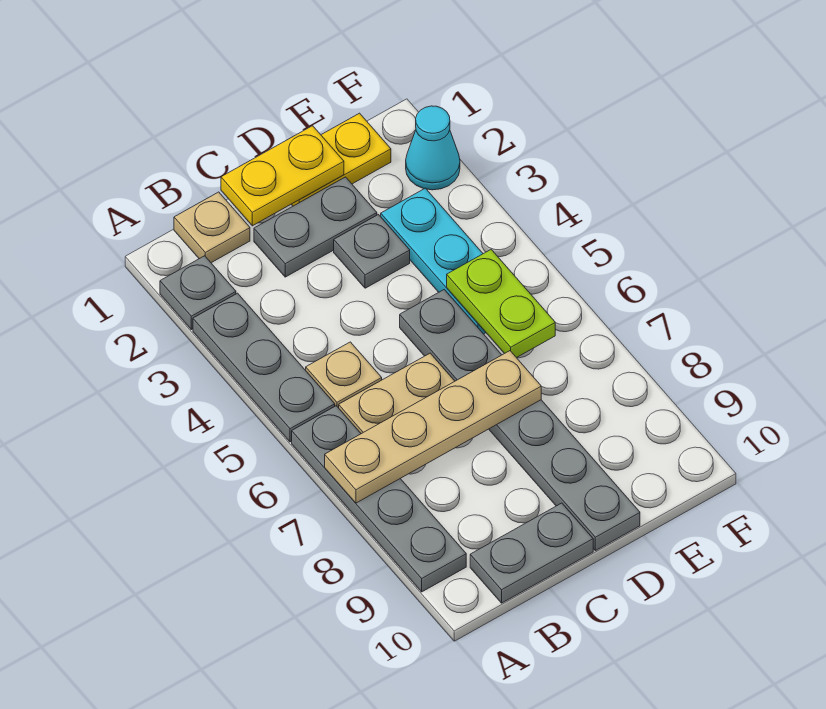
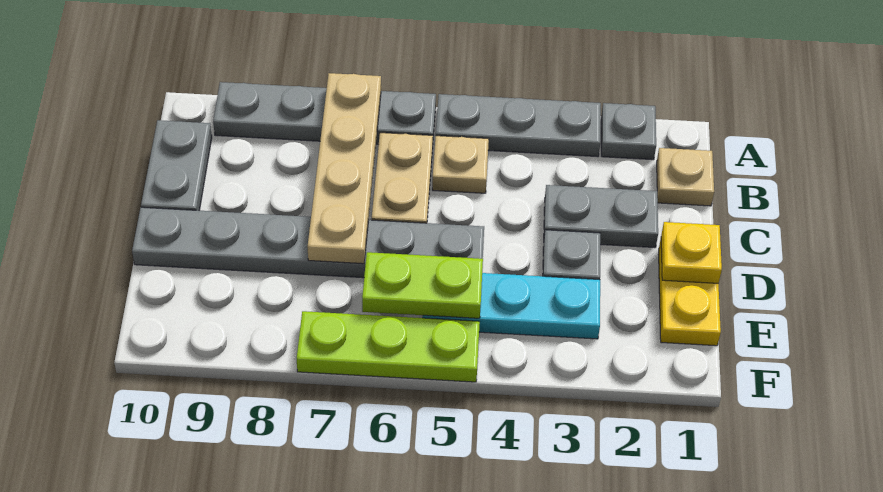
yellow plate C1:D1 level 2 -> yellow plate D1 level 2
grey plate C2:D2 level 1 -> grey plate C2:C3 level 1
cyan cone F2 level 1 -> none
none -> lime plate F5:F7 level 1

